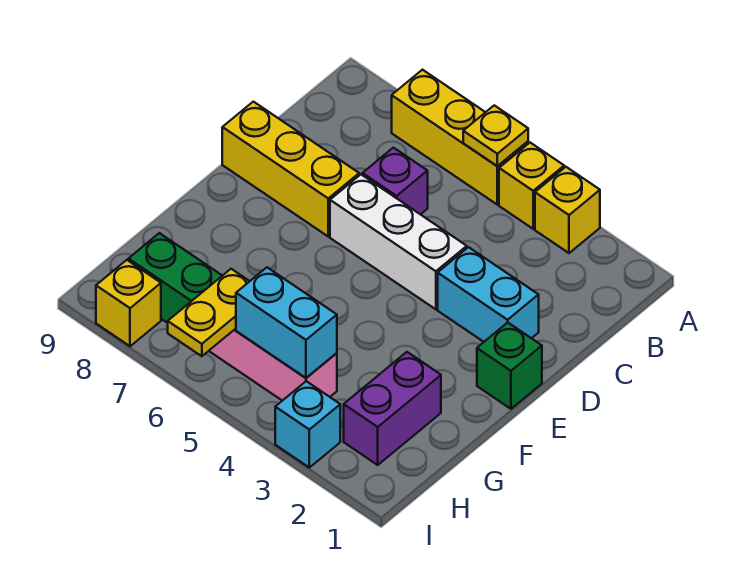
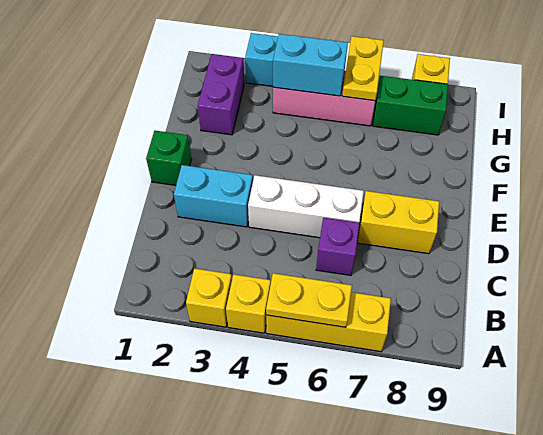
yellow plate A5 level 2 -> yellow plate A5:A6 level 2
yellow brick D7:D9 level 1 -> yellow brick D7:D8 level 1

